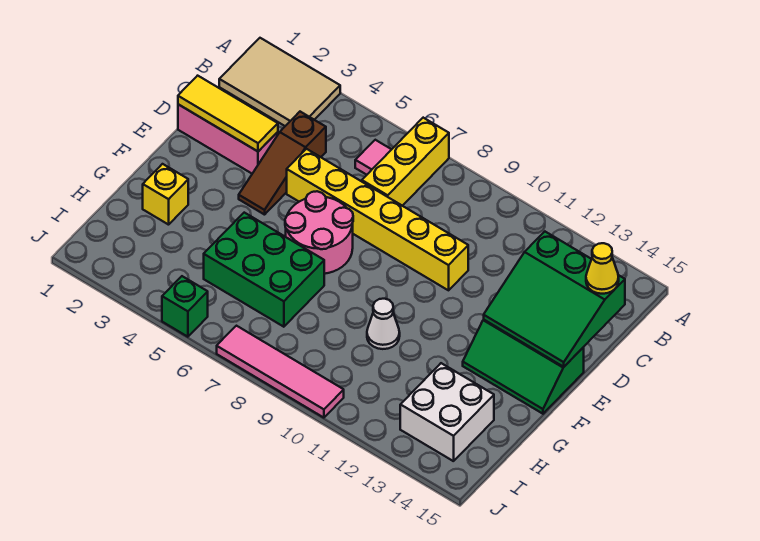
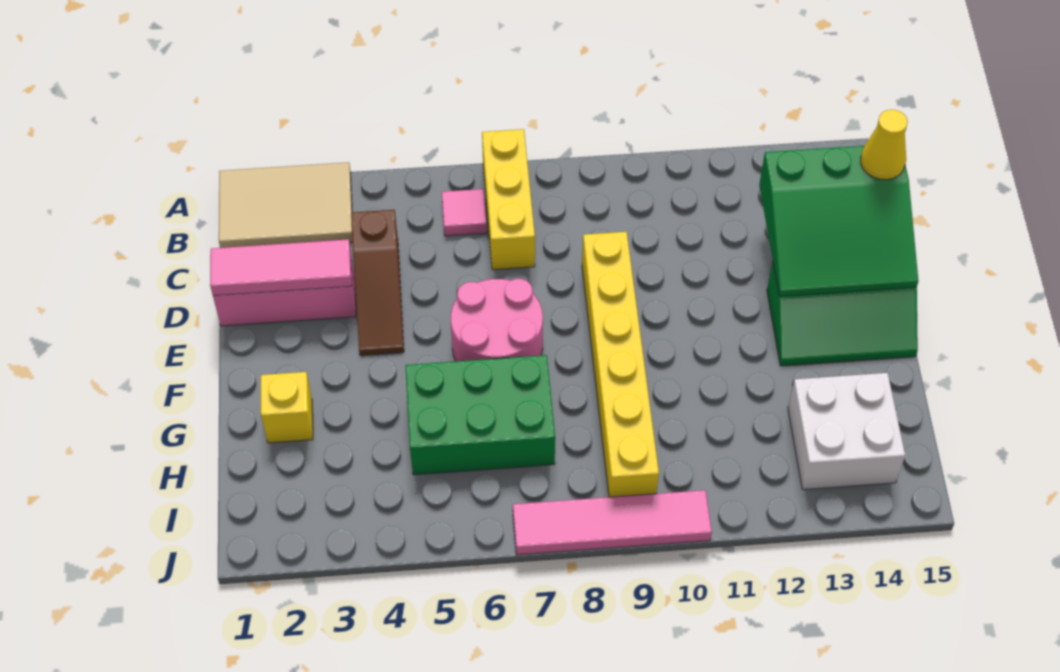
yellow tile D1:D3 level 2 -> pink tile D1:D3 level 2
yellow brick D5:D10 level 1 -> yellow brick D9:I9 level 1
white cone G10 level 1 -> none
green brick J5 level 1 -> none

